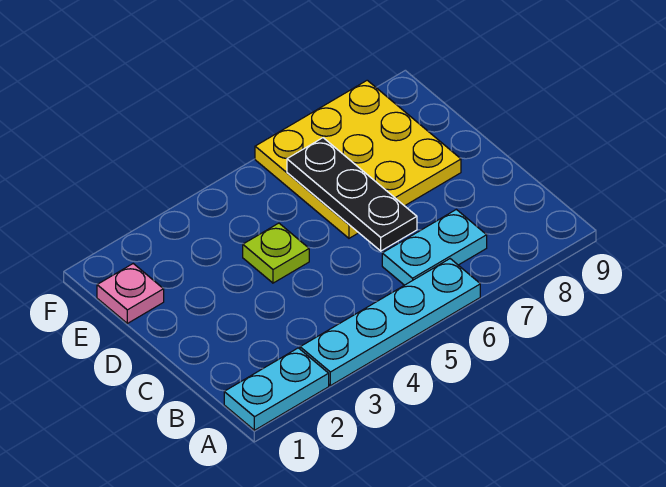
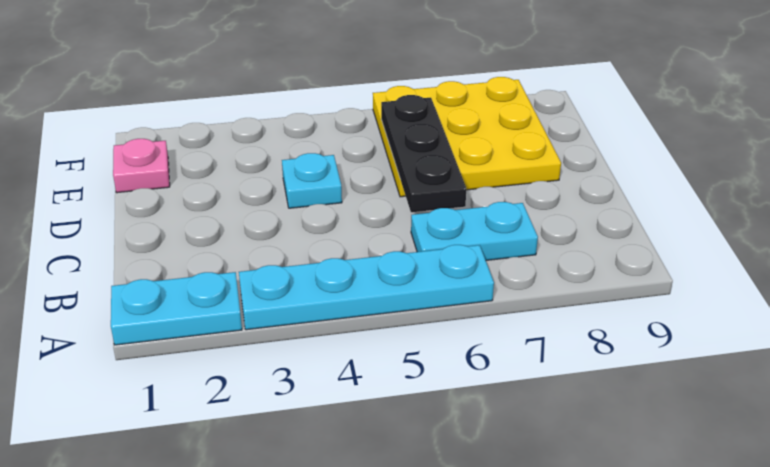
lime plate D4 level 1 -> cyan plate D4 level 1

